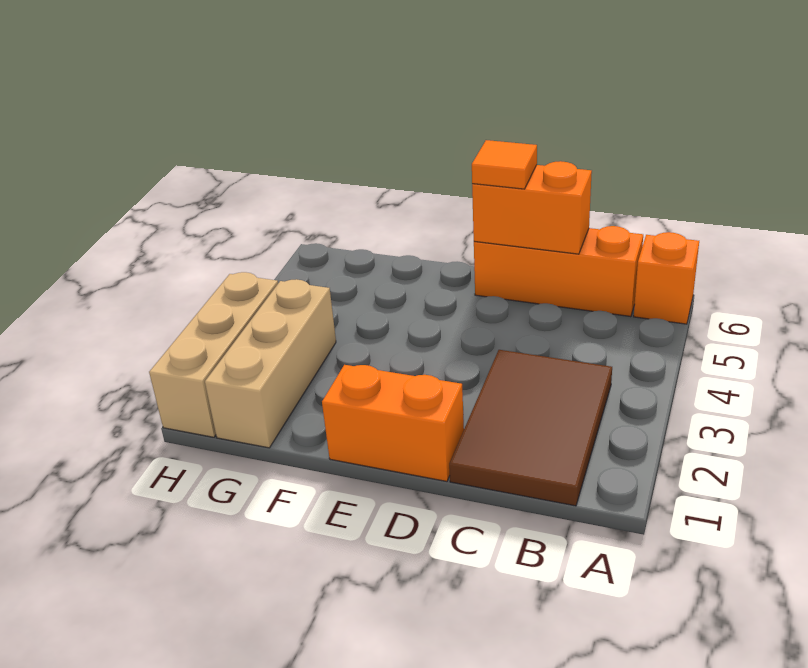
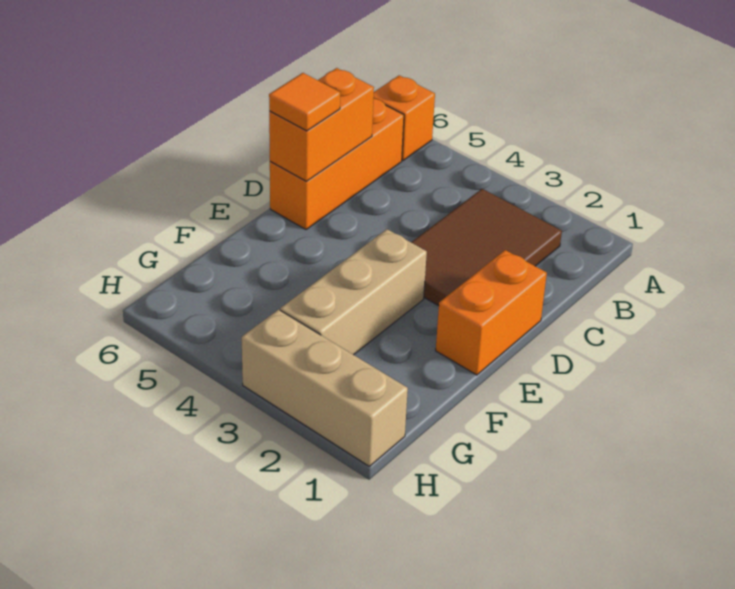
brown tile B1:C3 level 1 -> brown tile B2:D3 level 1
tan brick G1:G3 level 1 -> tan brick E3:G3 level 1

